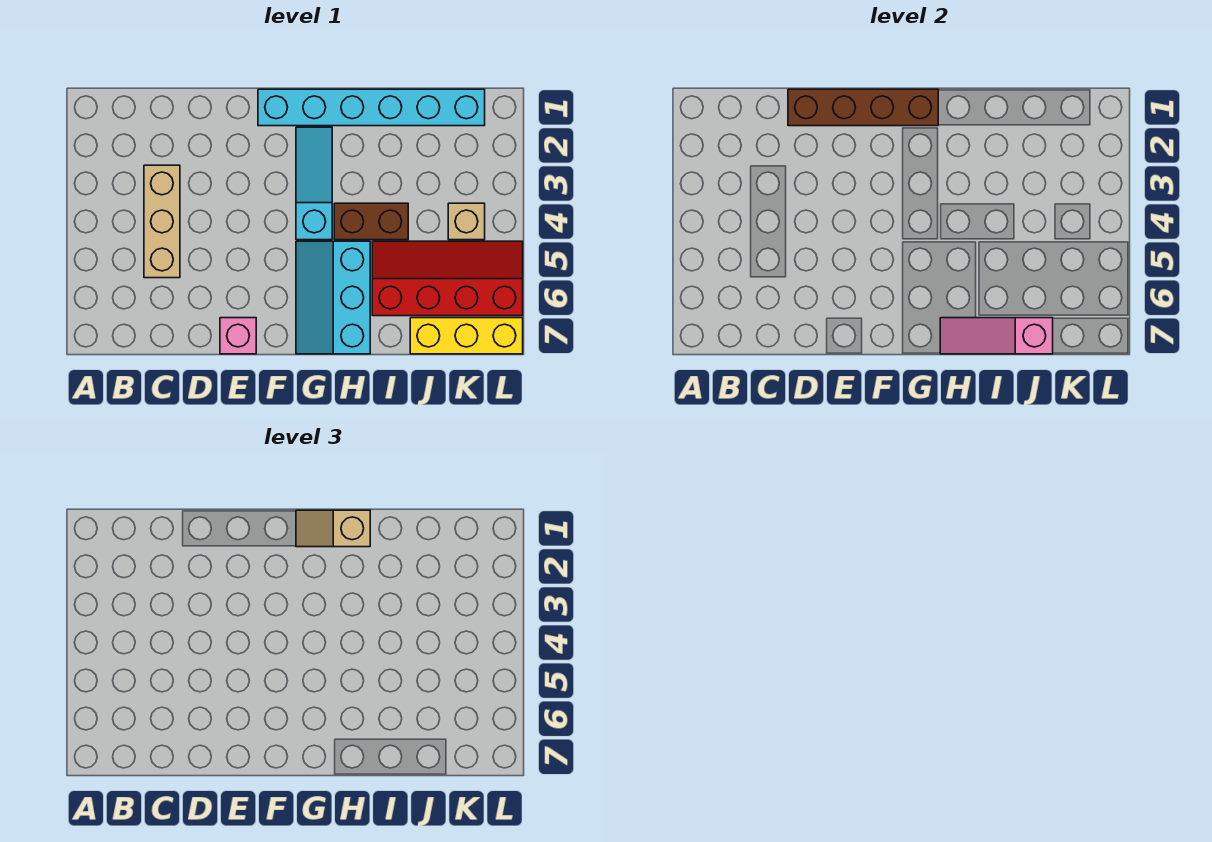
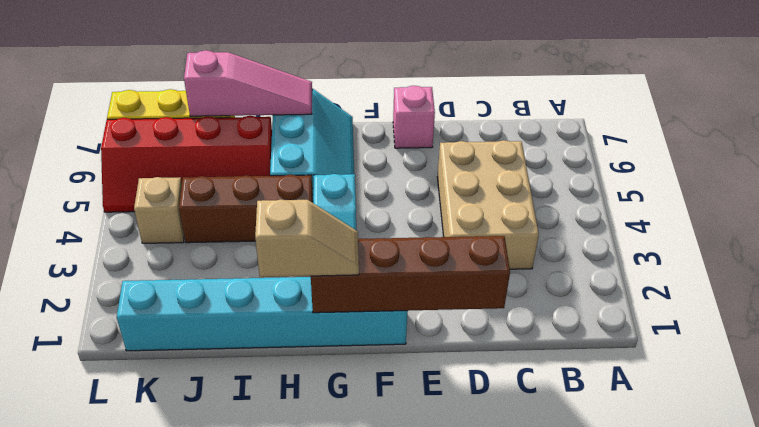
tan brick C3:C5 level 1 -> tan brick C3:D5 level 1
brown brick H4:I4 level 1 -> brown brick H4:J4 level 1

